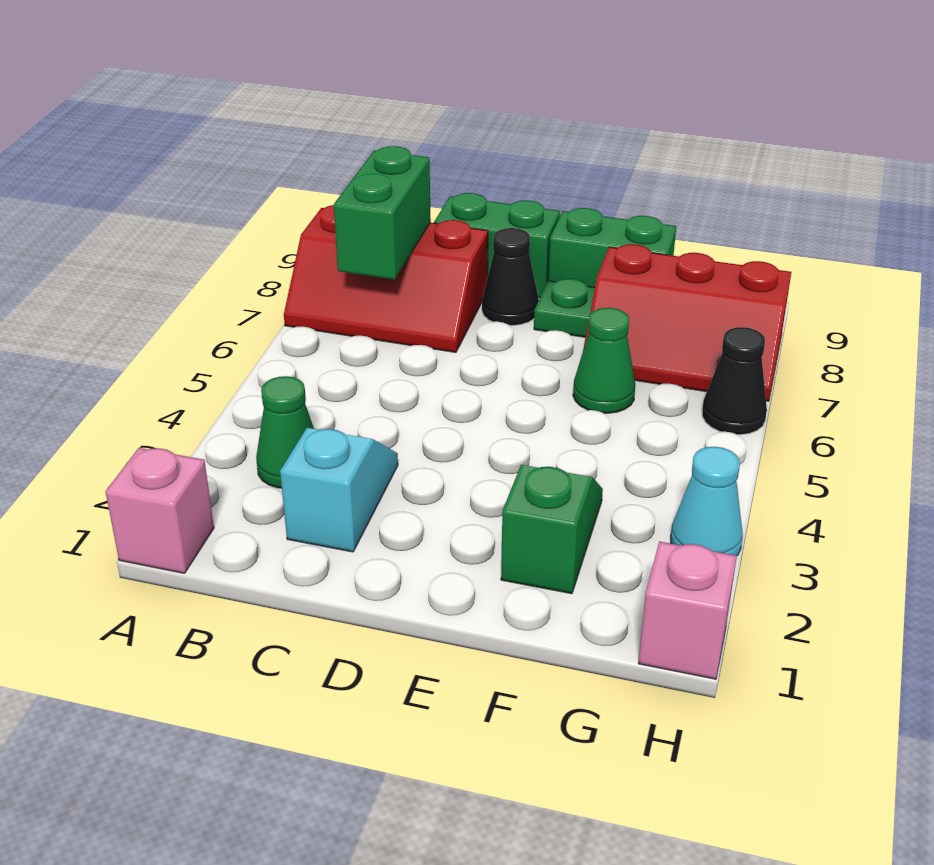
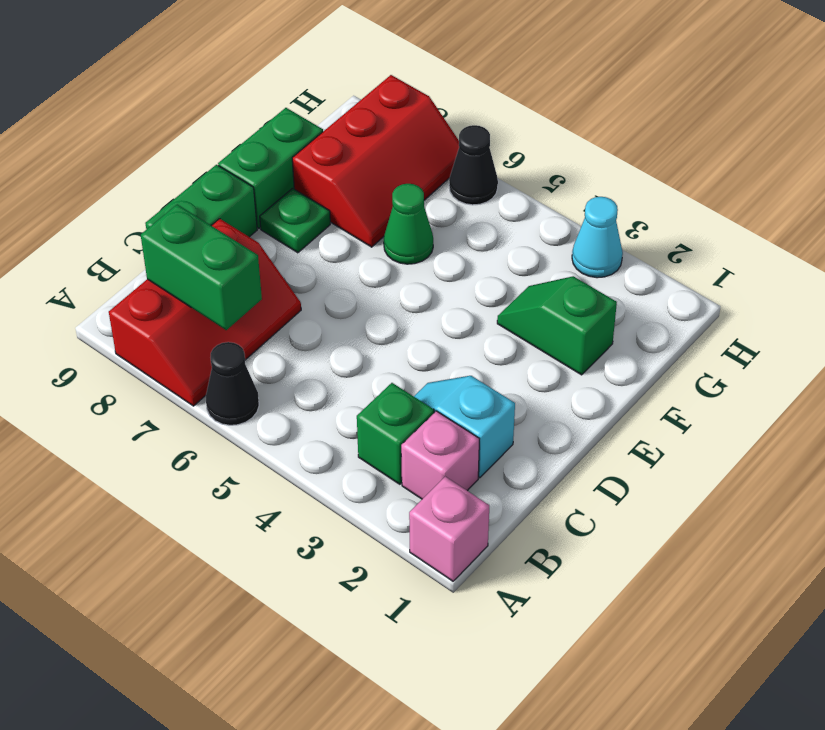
green cone B3 level 1 -> green brick B3 level 1
black cone D8 level 1 -> black cone A6 level 1
pink brick H1 level 1 -> pink brick B2 level 1

